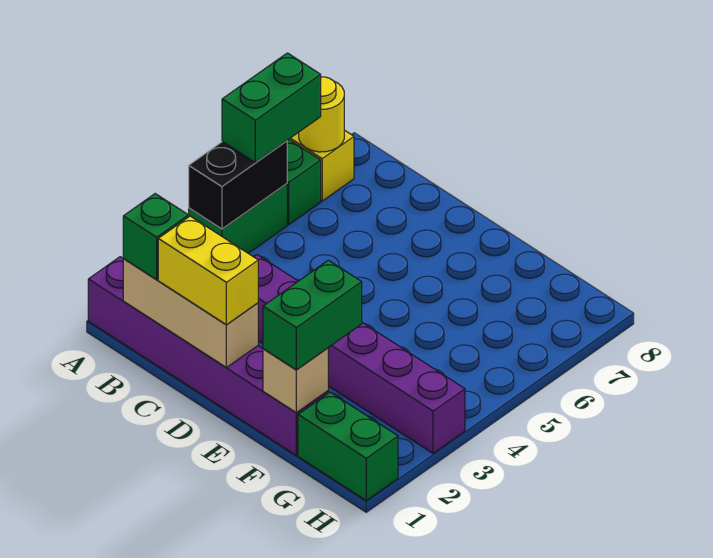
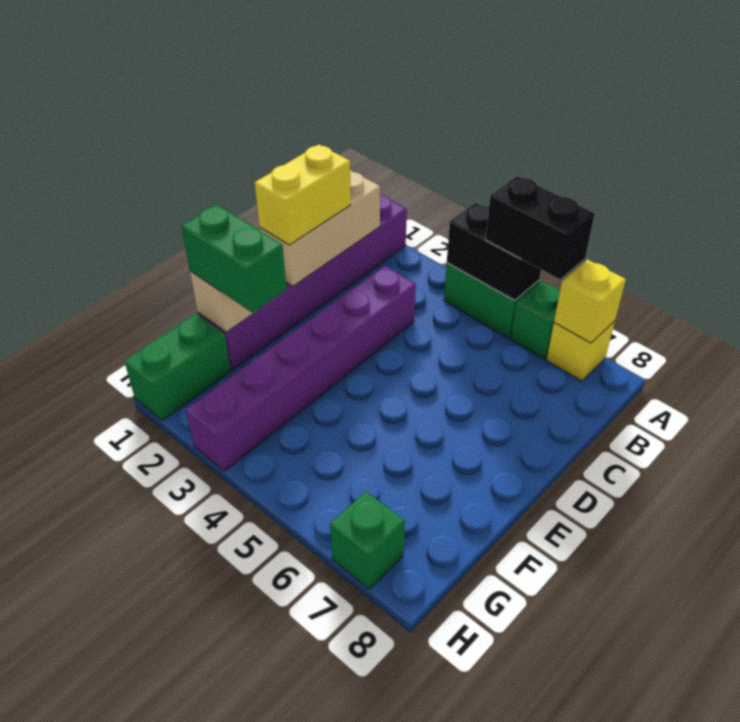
green brick A5:A6 level 3 -> black brick A5:A6 level 3
yellow round brick A7 level 2 -> yellow brick A7 level 2
green brick B1 level 3 -> green brick H7 level 1

